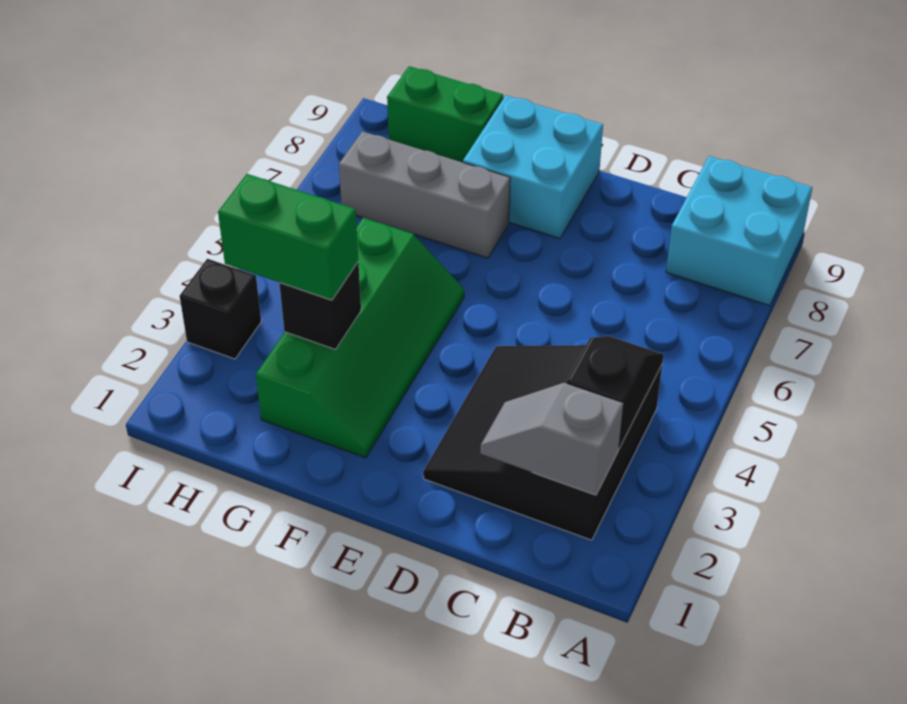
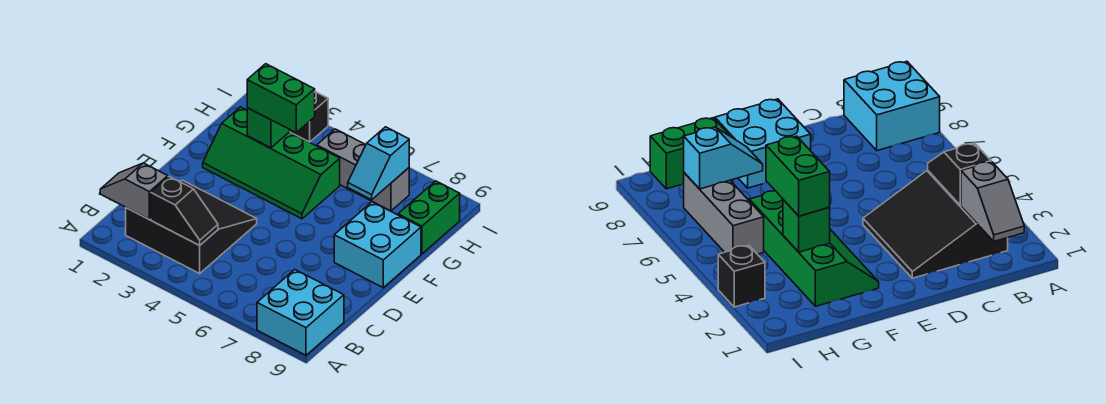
grey slope B2:C2 level 2 top B -> grey slope B1:B2 level 2 top 2
grey brick F7:H7 level 1 -> grey brick H5:H7 level 1
black brick G3 level 2 -> green brick G3 level 2
green brick G3:H3 level 3 -> green brick G3:G4 level 3
none -> cyan slope G7:H7 level 2 top H

